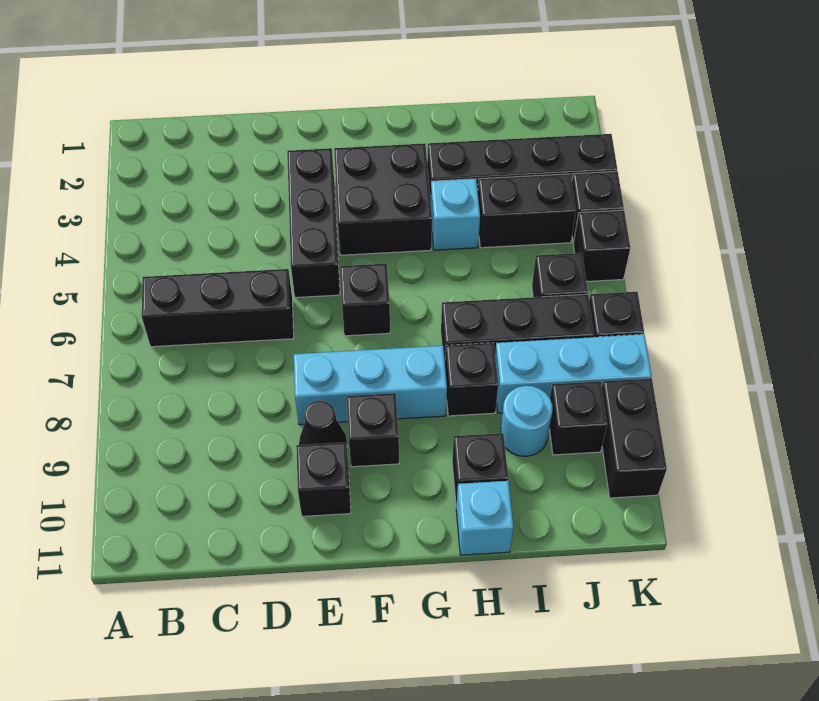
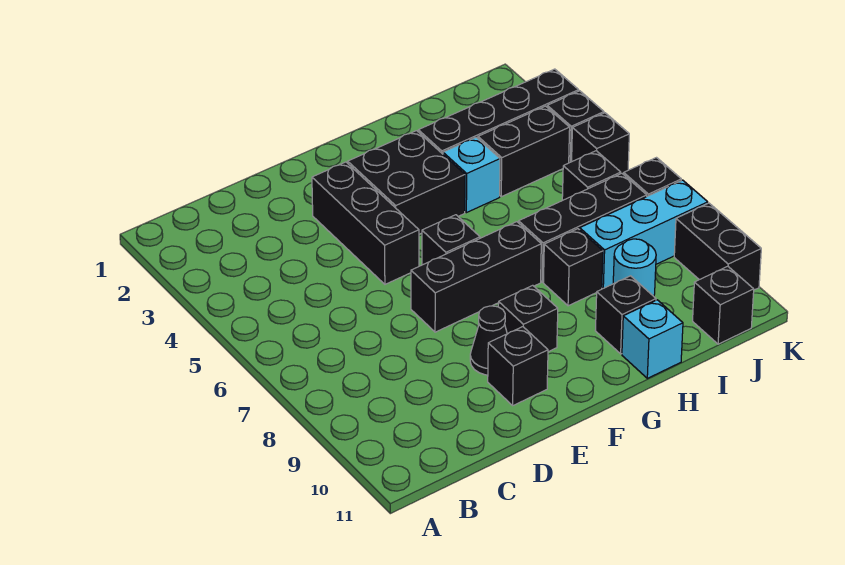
black brick B6:D6 level 1 -> black brick E7:G7 level 1
cyan brick E8:G8 level 1 -> none
black brick J9 level 1 -> black brick J11 level 1

